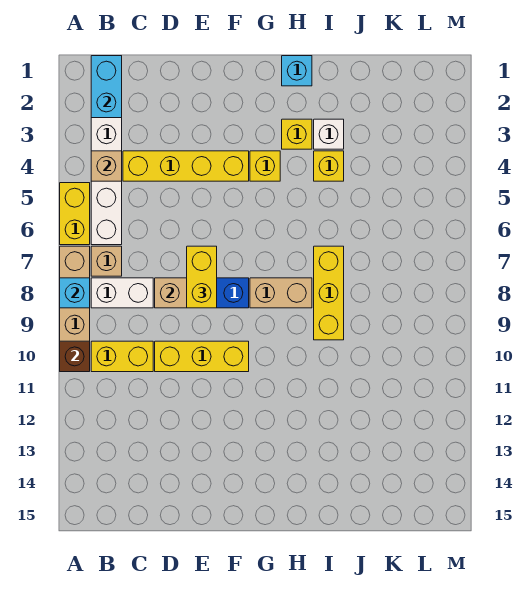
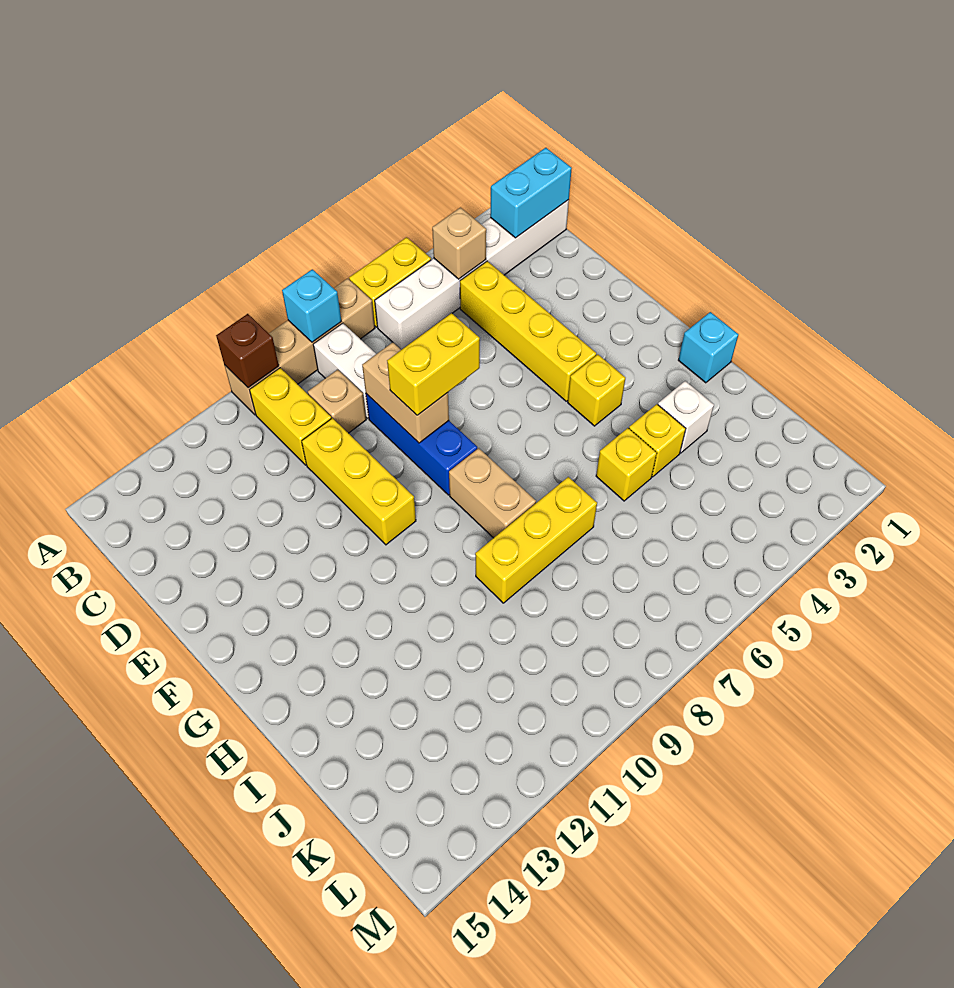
tan brick B7 level 1 -> tan brick C9 level 1
yellow brick H3 level 1 -> yellow brick I5 level 1

